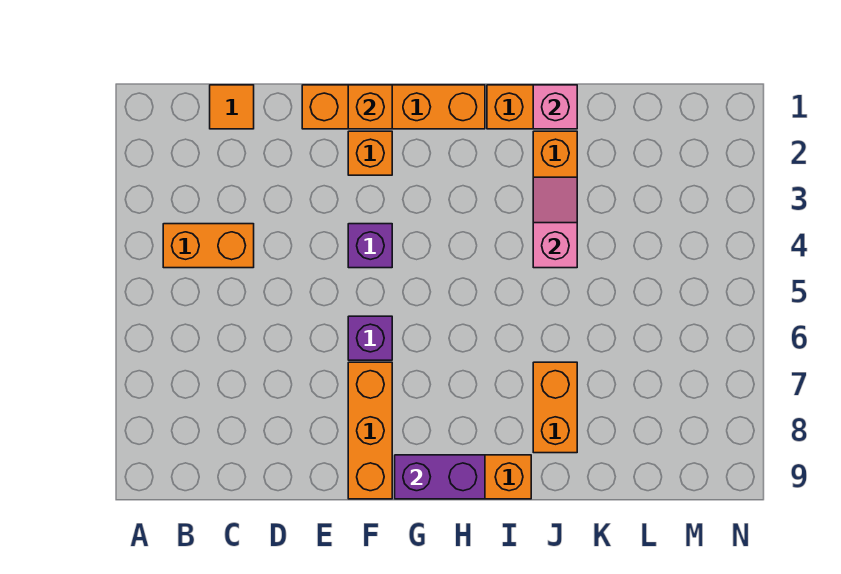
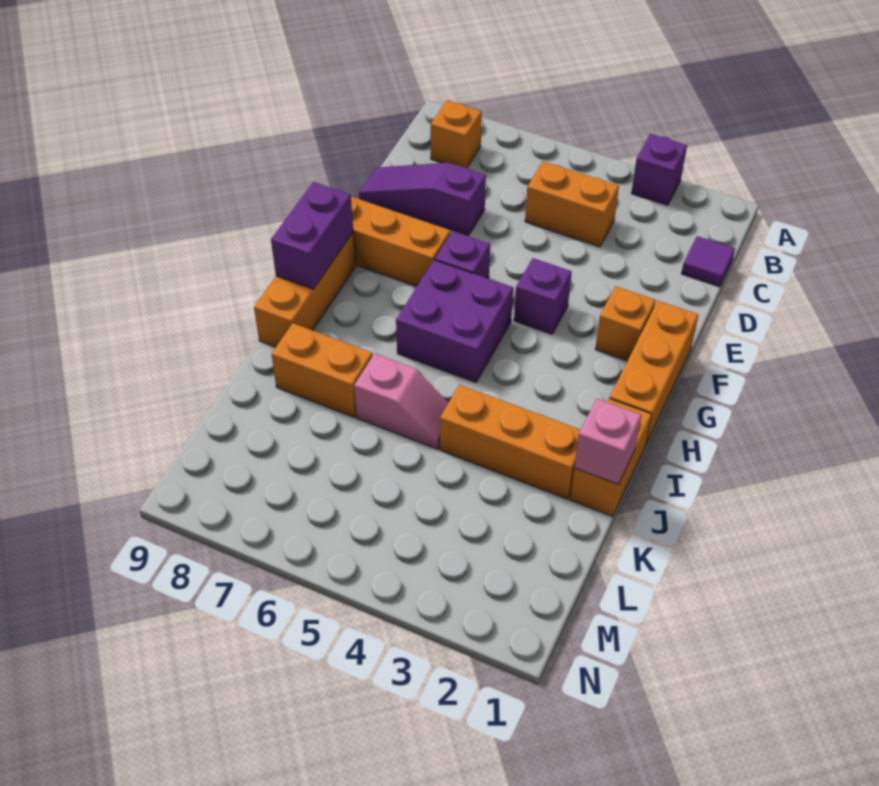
none -> purple brick A3 level 1
orange brick B4:C4 level 1 -> orange brick C4:C5 level 1
orange tile C1 level 1 -> purple tile C1 level 1
none -> purple slope D7:D9 level 1 top 7
orange brick E1:H1 level 1 -> orange brick F1:H1 level 1
orange brick F1 level 2 -> orange brick B8 level 1
none -> purple brick G5:H6 level 1
pink slope J3:J4 level 2 top 4 -> pink slope J5:J6 level 1 top 6

